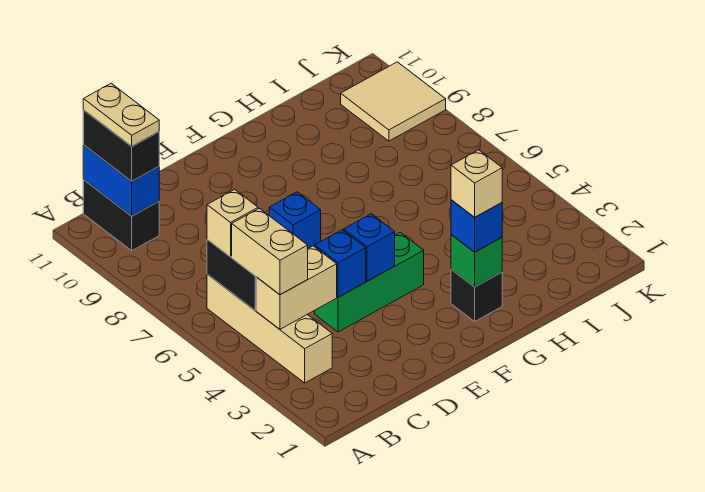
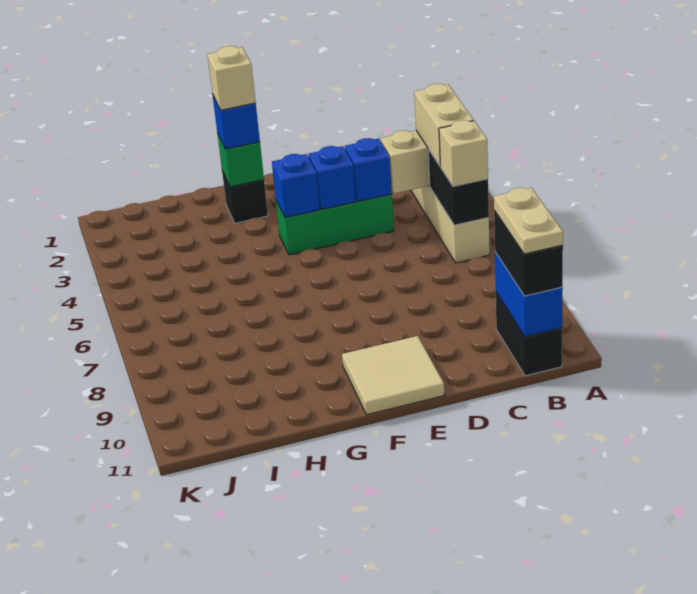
blue brick E7 level 1 -> blue brick F4 level 2
tan tile J9:K10 level 1 -> tan tile E10:F11 level 1

